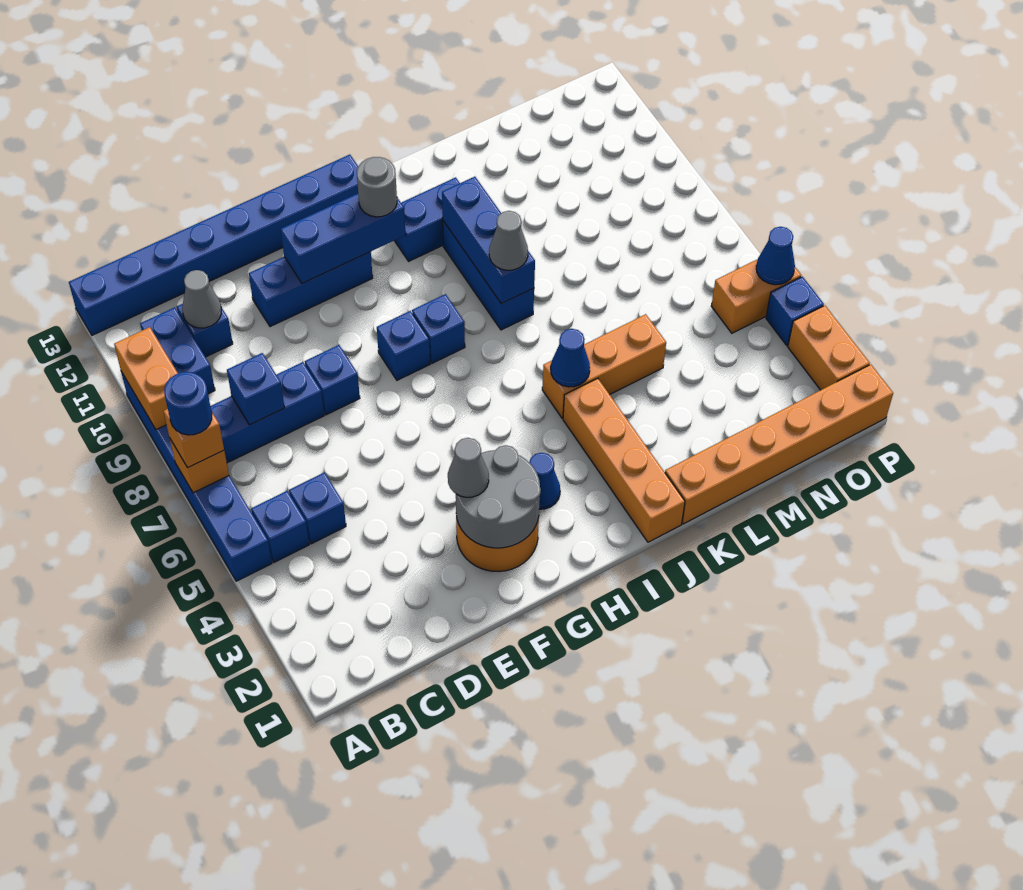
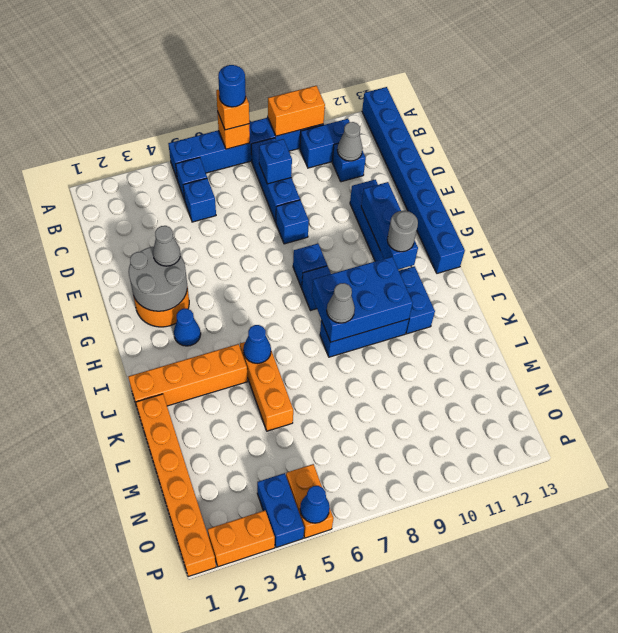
blue brick J8:J10 level 2 -> blue brick I8:J10 level 2
blue brick P4 level 1 -> blue brick O4:P4 level 1

